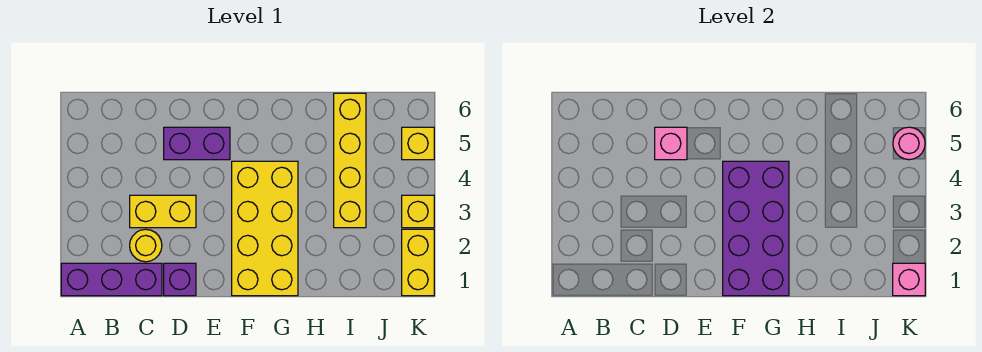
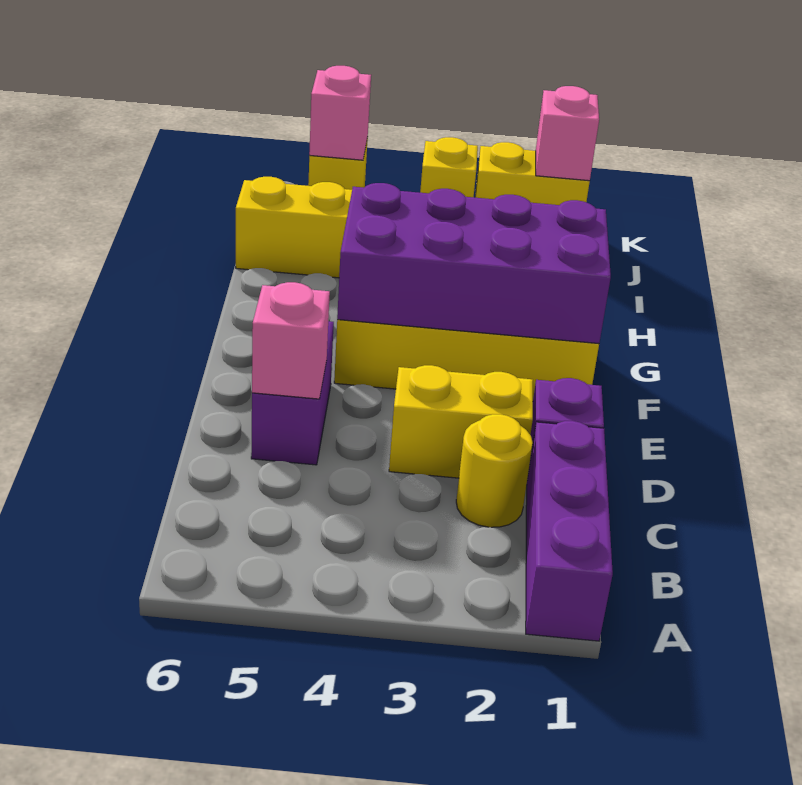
yellow brick C3:D3 level 1 -> yellow brick D2:D3 level 1
pink round brick K5 level 2 -> pink brick K5 level 2

